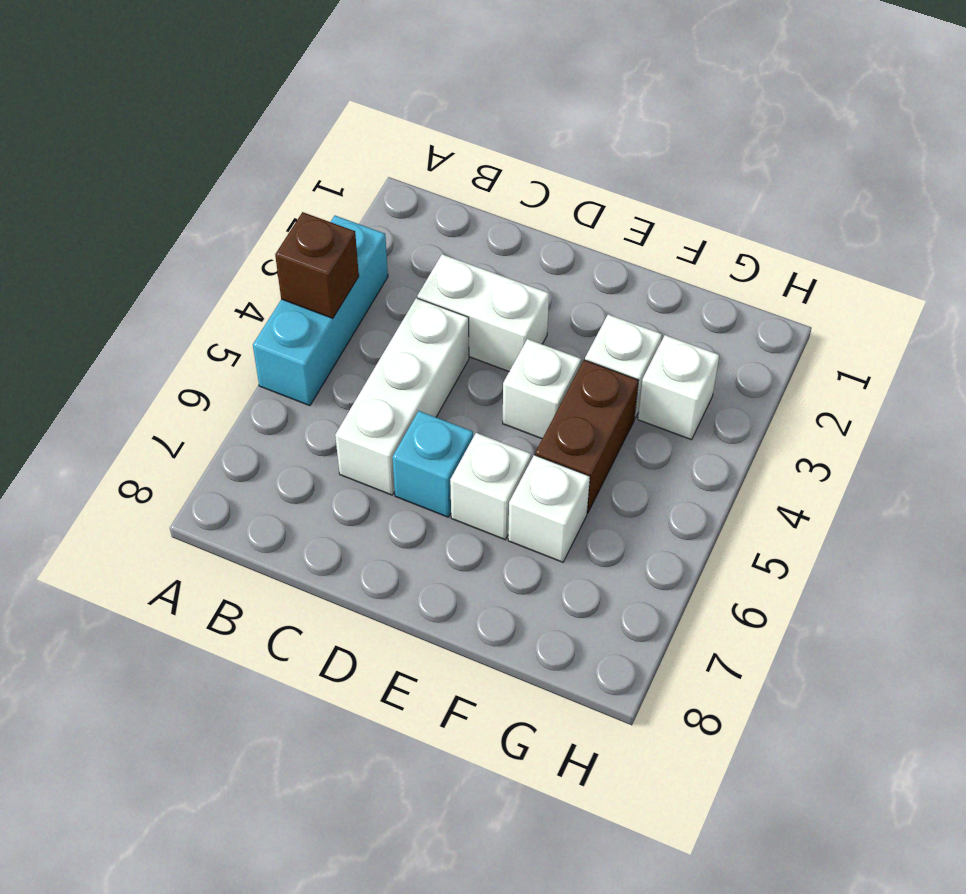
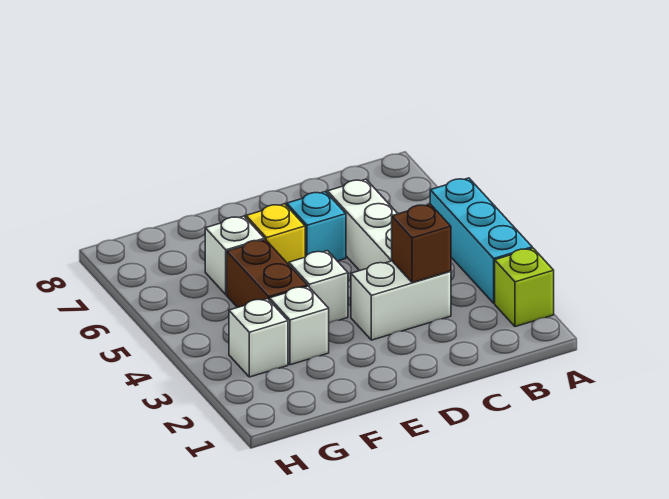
none -> lime brick A2 level 1
brown brick A4 level 2 -> brown brick C3 level 2
white brick E6 level 1 -> yellow brick E6 level 1

